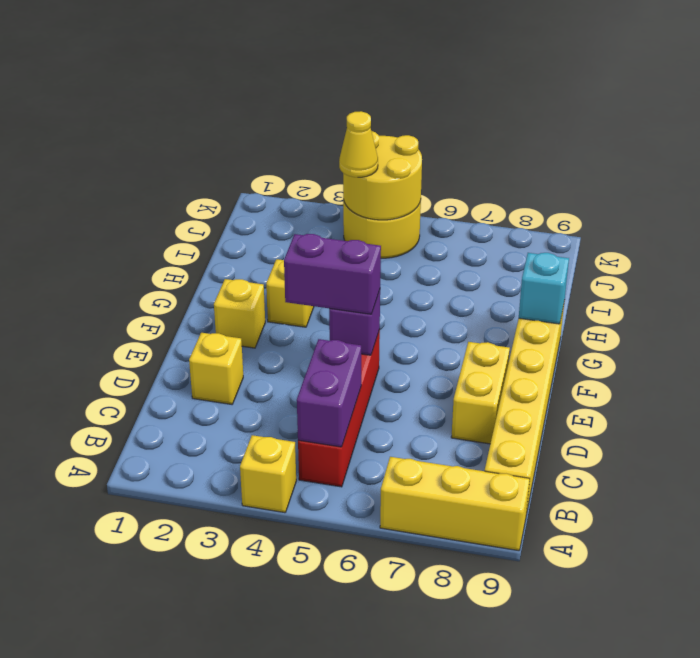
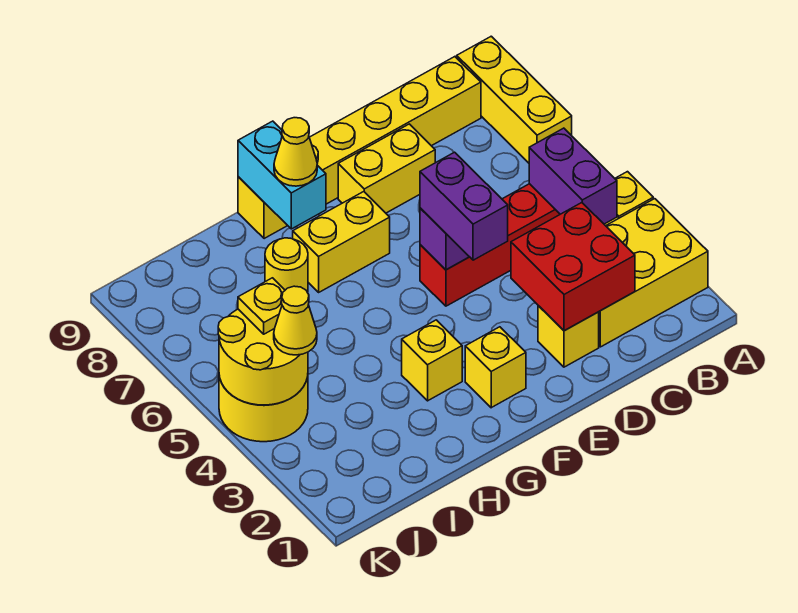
none -> yellow brick A2:C3 level 1
purple brick B5:C5 level 2 -> purple brick B4:B5 level 2
none -> red brick C2:D3 level 2
none -> yellow brick F7:G7 level 1
none -> yellow cone G8 level 3
cyan brick G9 level 2 -> cyan brick G8:G9 level 2
none -> yellow round brick H7 level 1
none -> yellow plate J5 level 3

